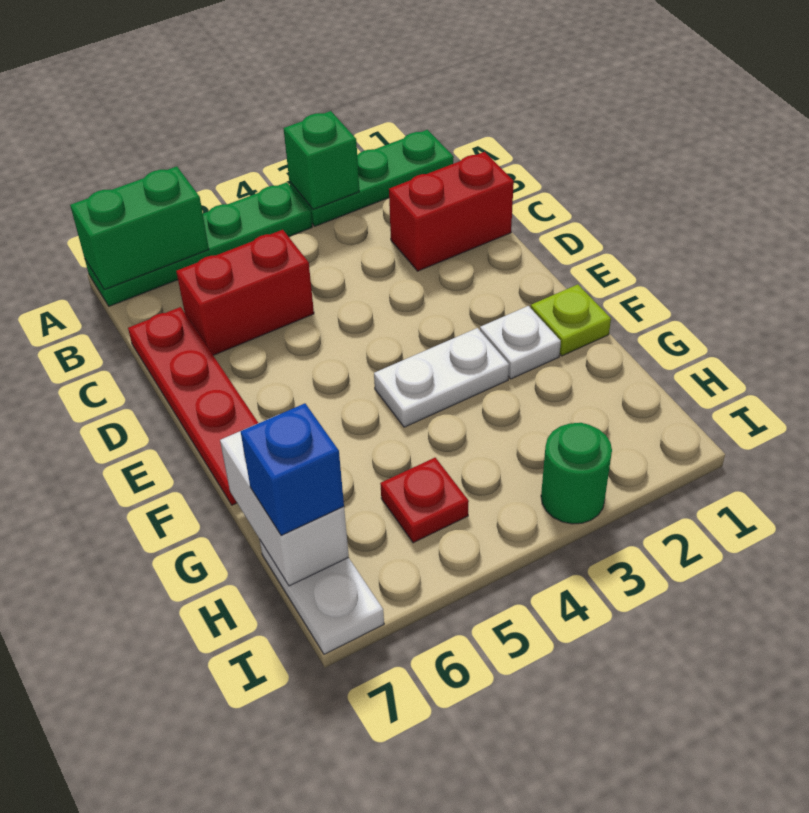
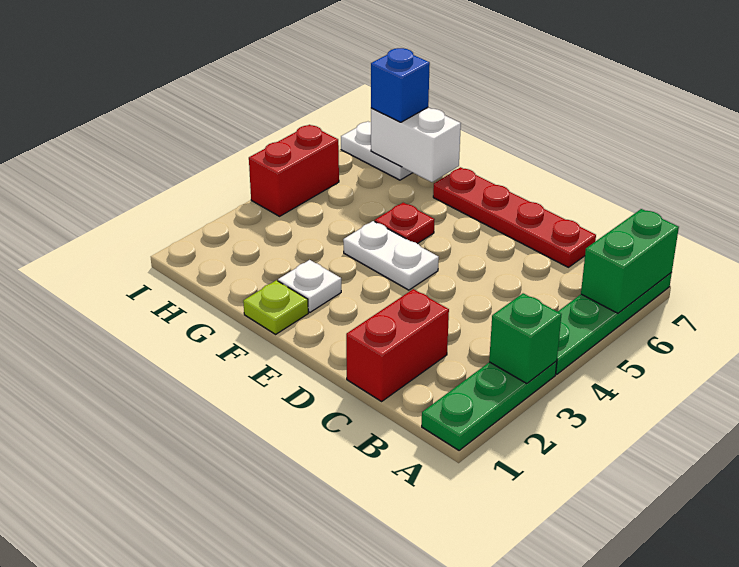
red brick C5:C6 level 1 -> red brick I4:I5 level 1
white plate F3:F4 level 1 -> white plate E4:F4 level 1
red plate H5 level 1 -> red plate F5 level 1
green round brick I3 level 1 -> none

